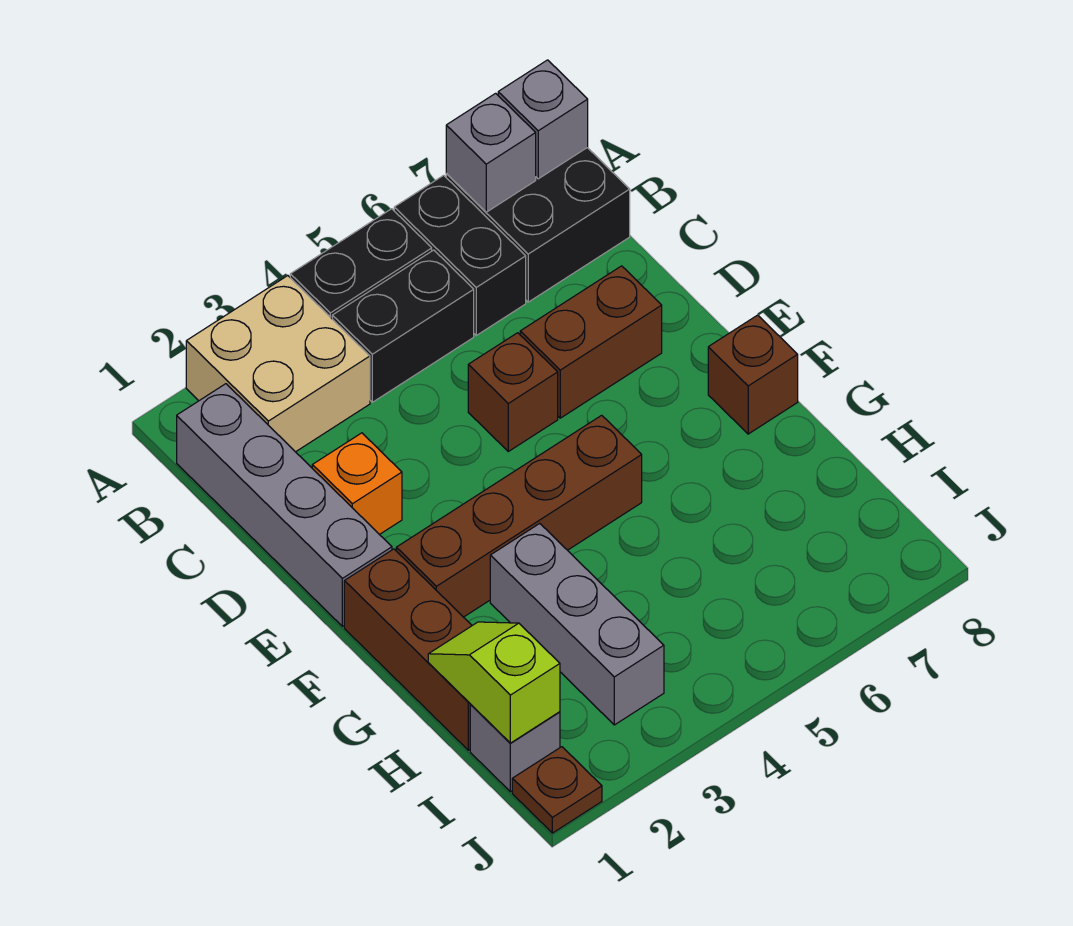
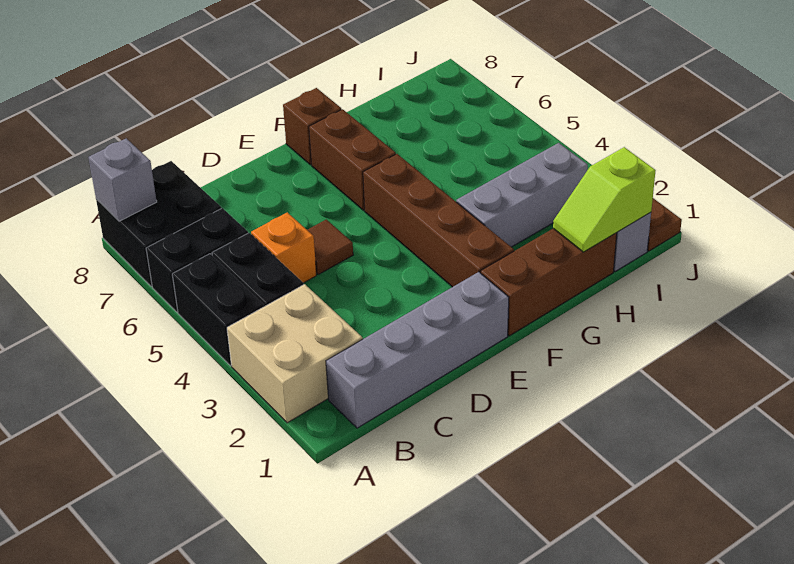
grey brick A7 level 2 -> none
orange brick D2 level 1 -> orange brick C5 level 1
brown brick D5 level 1 -> brown tile D5 level 1
brown brick D6:D7 level 1 -> brown brick F6:F7 level 1

